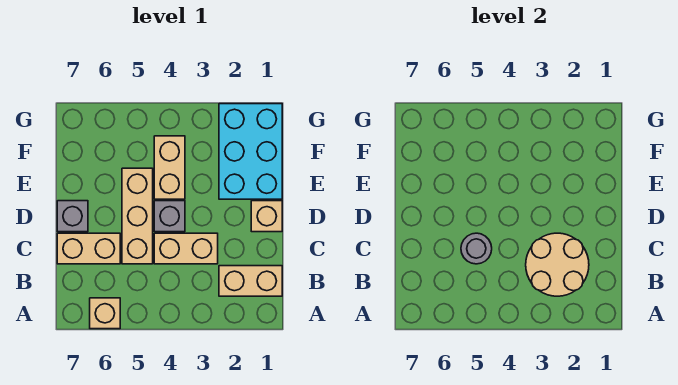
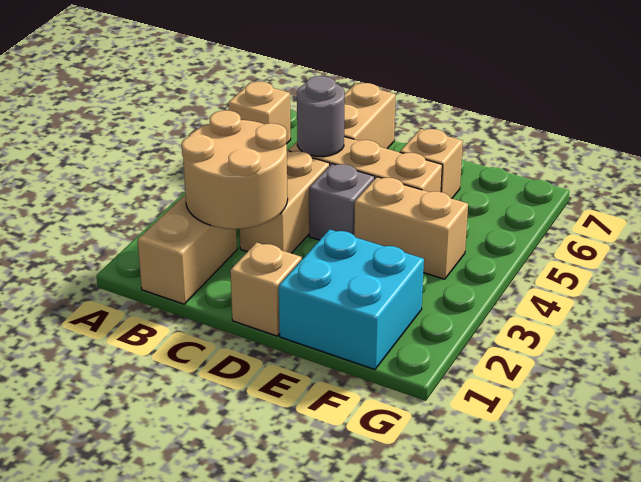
grey brick D7 level 1 -> none
cyan brick E1:G2 level 1 -> cyan brick E1:F2 level 1
none -> tan brick E6 level 1

